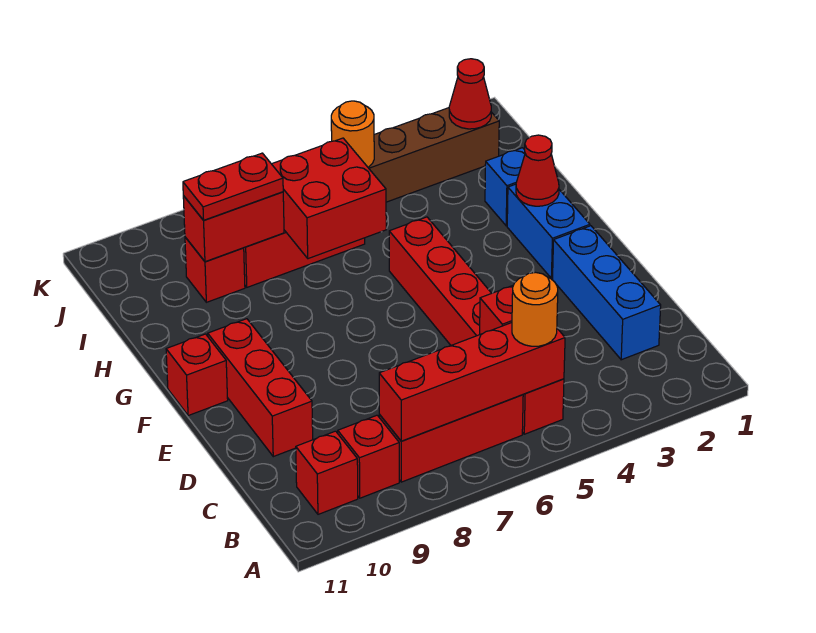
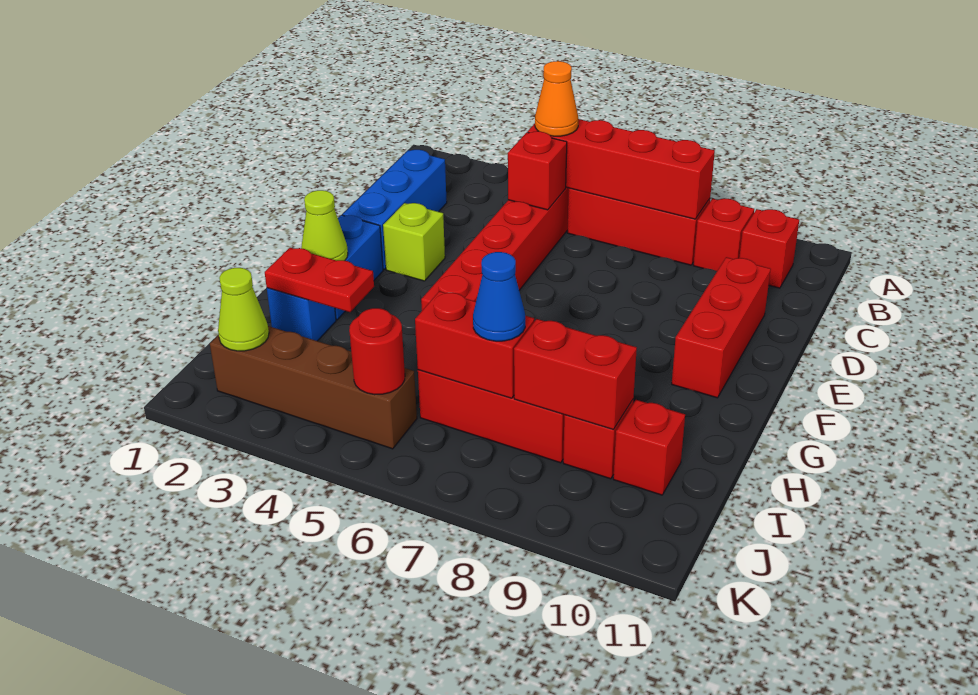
orange round brick B5 level 3 -> orange cone B5 level 3
none -> lime brick E3 level 1
red brick F11 level 1 -> red brick I10 level 1
red cone G2 level 2 -> lime cone G2 level 2
red brick H6:I7 level 2 -> red brick I6:I7 level 2
none -> blue cone I7 level 3
red plate I8:I9 level 3 -> red plate H2:H3 level 2
red cone J2 level 2 -> lime cone J2 level 2
orange round brick J5 level 2 -> red round brick J5 level 2

